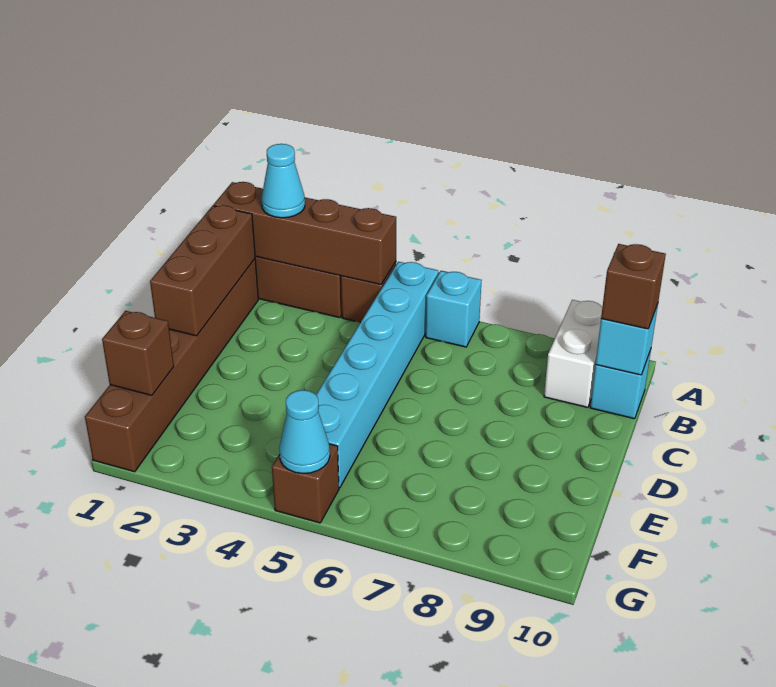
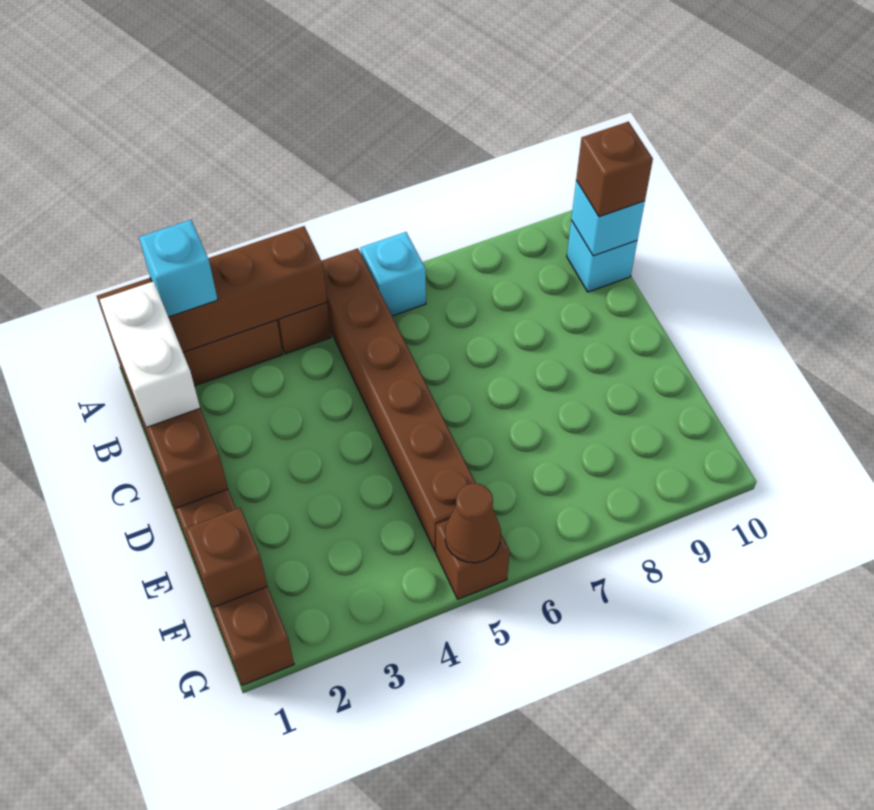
cyan cone A2 level 3 -> cyan brick A2 level 3
cyan brick A5:F5 level 1 -> brown brick A5:F5 level 1
white brick A9:B9 level 1 -> white brick B1:C1 level 3
cyan cone G5 level 2 -> brown cone G5 level 2

